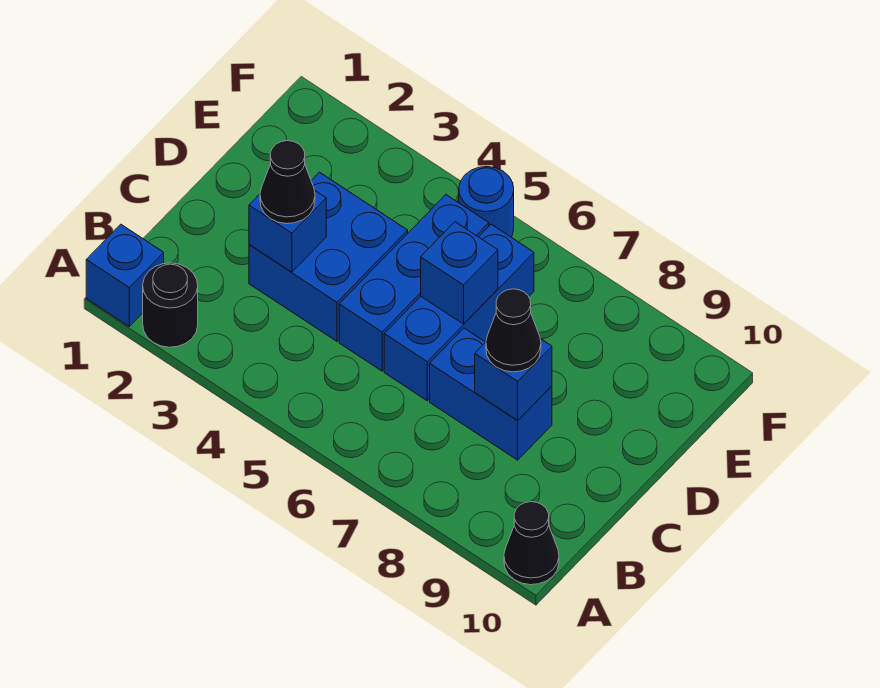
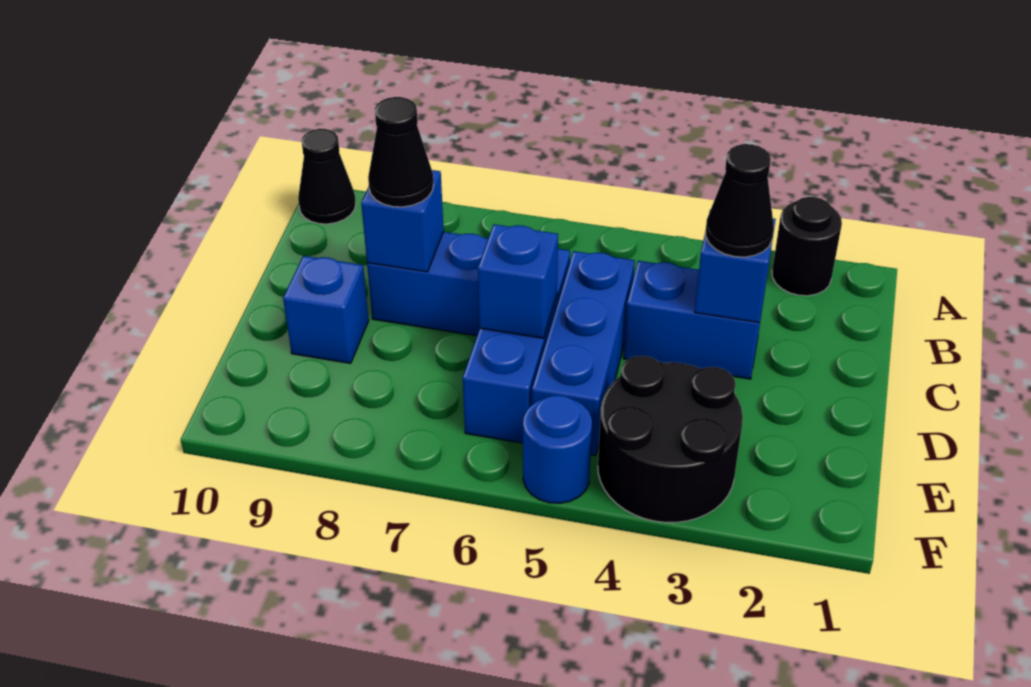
blue brick A1 level 1 -> blue brick D9 level 1
blue brick C3:D4 level 1 -> blue brick C3:C4 level 1
none -> black round brick E3:F4 level 1

